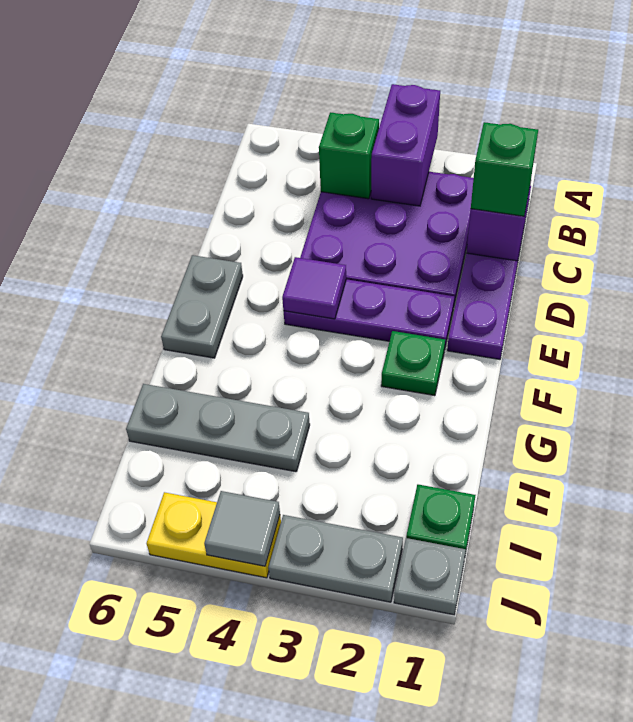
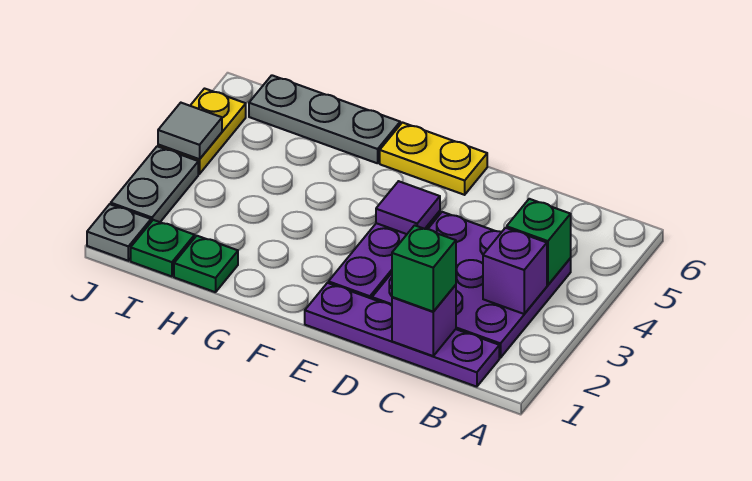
purple brick A3:B3 level 2 -> purple brick B3 level 2
grey plate E6:F6 level 1 -> yellow plate E6:F6 level 1
green plate F2 level 1 -> green plate H1 level 1
grey plate H4:H6 level 1 -> grey plate G6:I6 level 1

